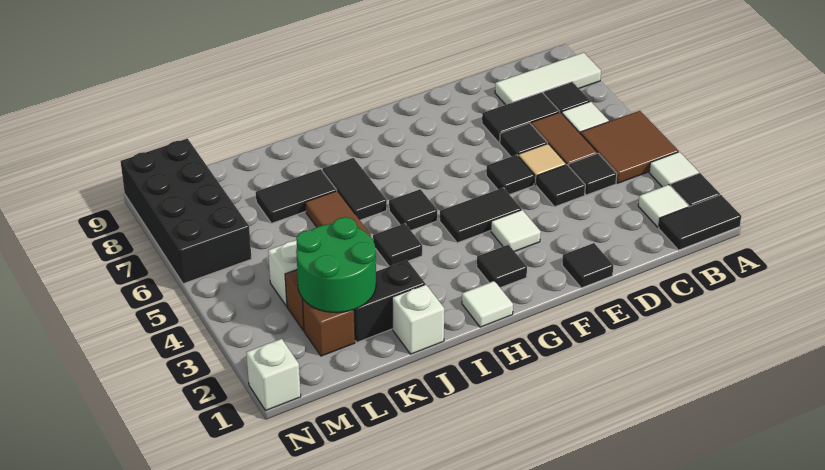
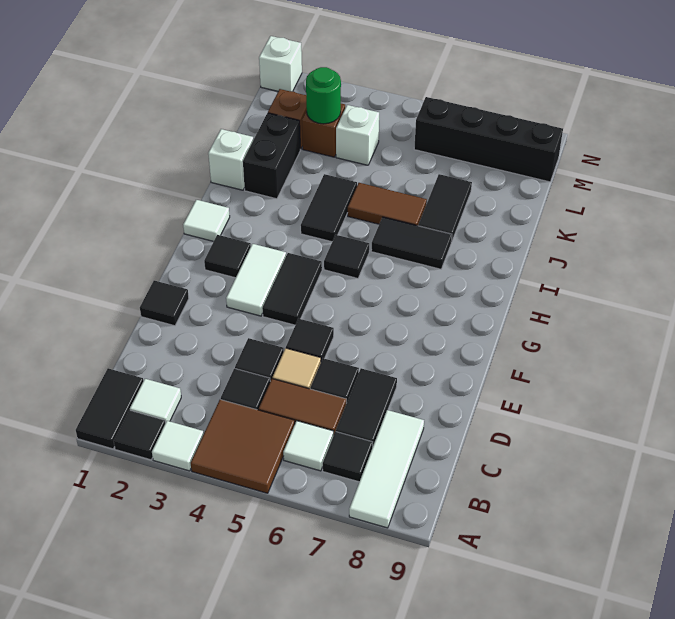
white tile F3 level 1 -> white tile F3:G3 level 1
black tile I4 level 1 -> black tile I4:J4 level 1
green round brick K2:L3 level 2 -> green round brick L3 level 2
black brick M6:N9 level 1 -> black brick M6:M9 level 1

